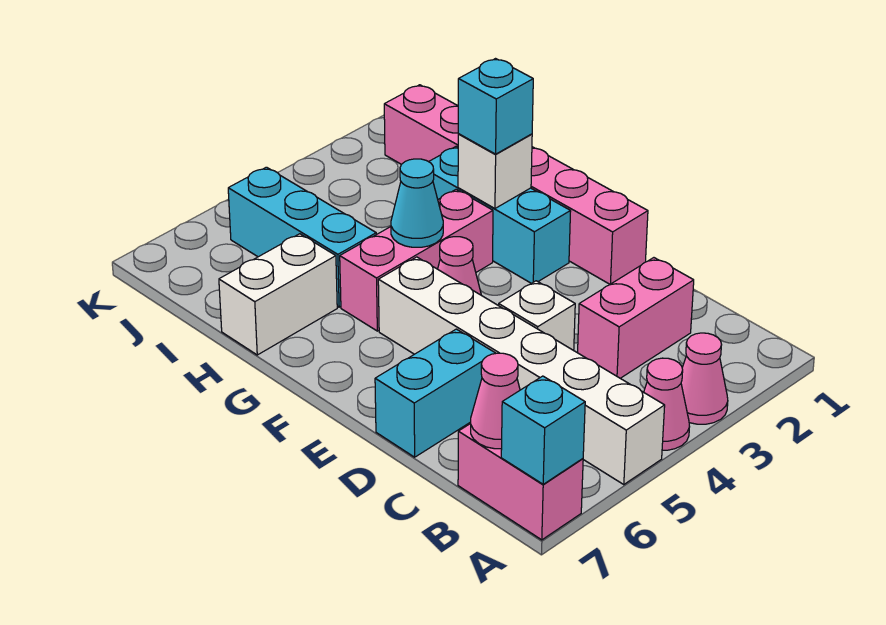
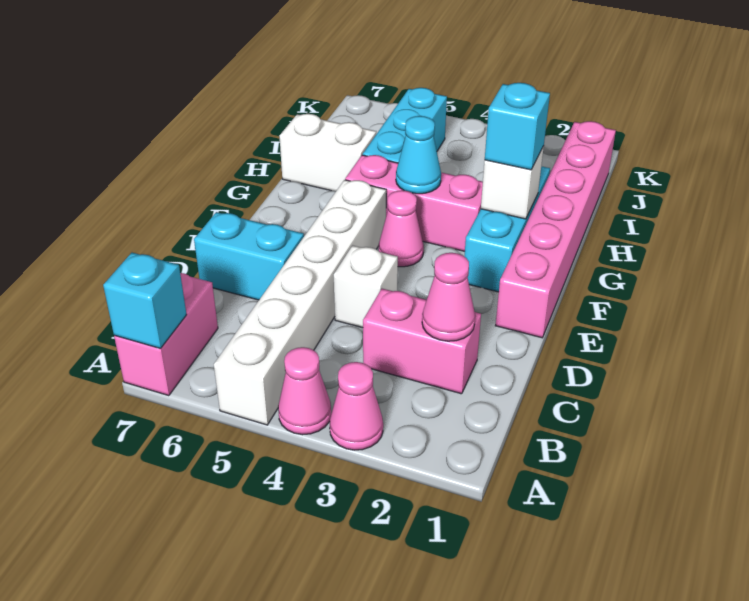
pink cone B7 level 2 -> pink cone C2 level 2

